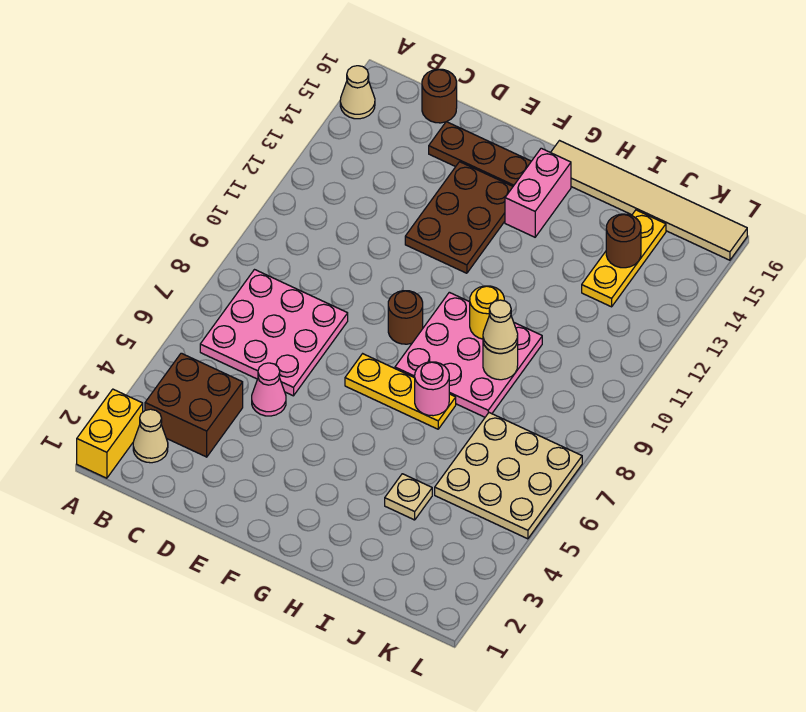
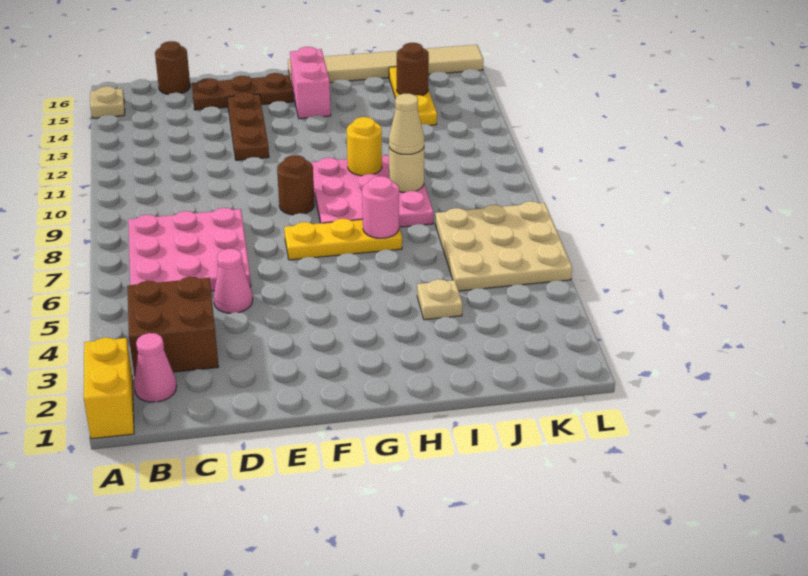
tan cone A15 level 1 -> tan plate A15 level 1
tan cone B2 level 1 -> pink cone B2 level 1
brown plate E12:F14 level 1 -> brown plate E12:E14 level 1

